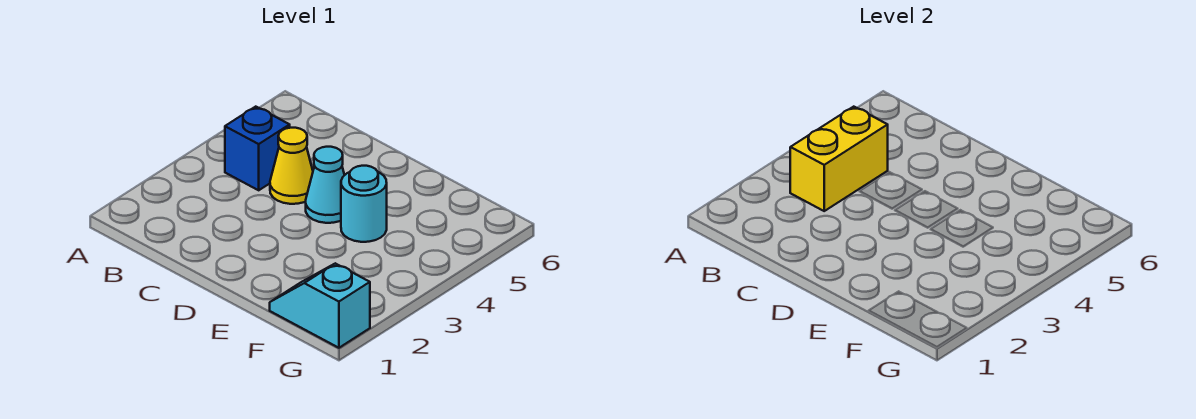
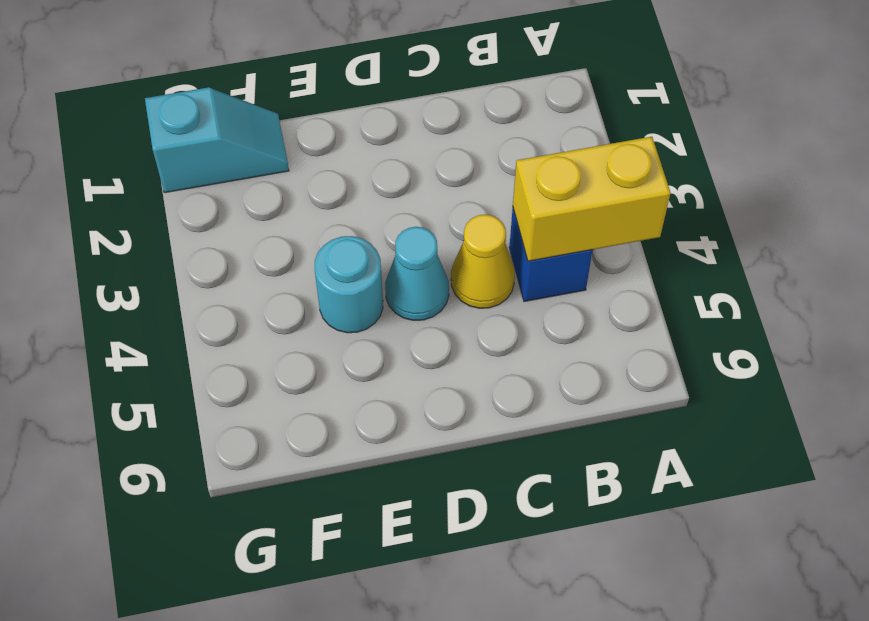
yellow brick B3:B4 level 2 -> yellow brick A4:B4 level 2

